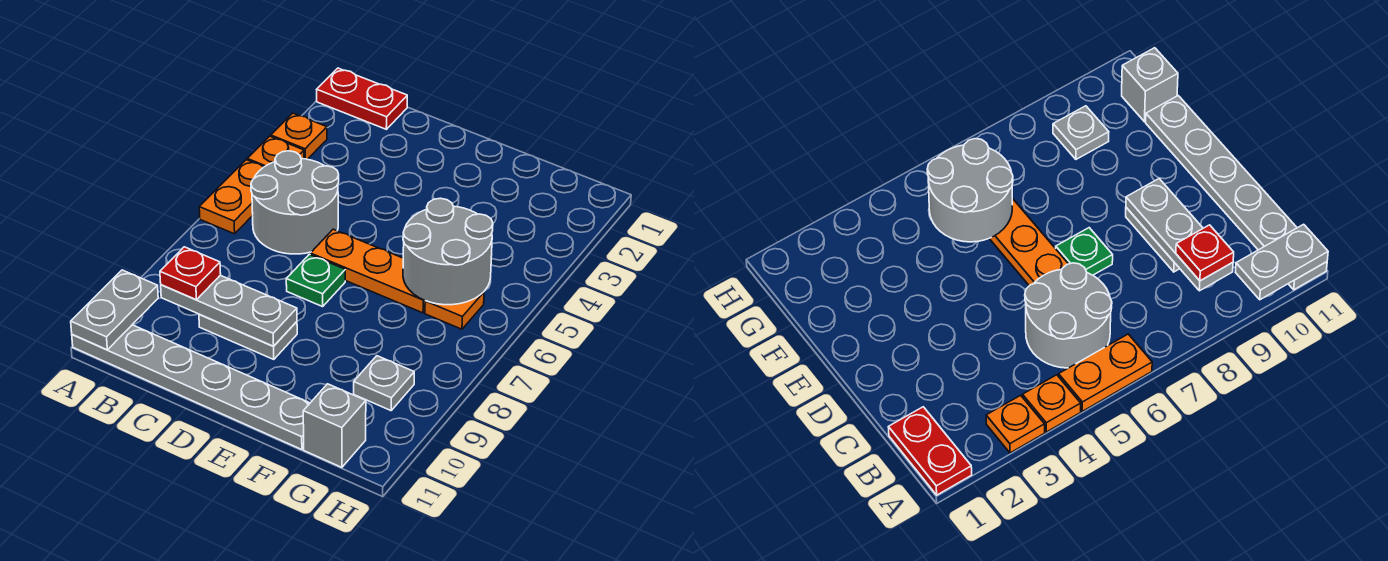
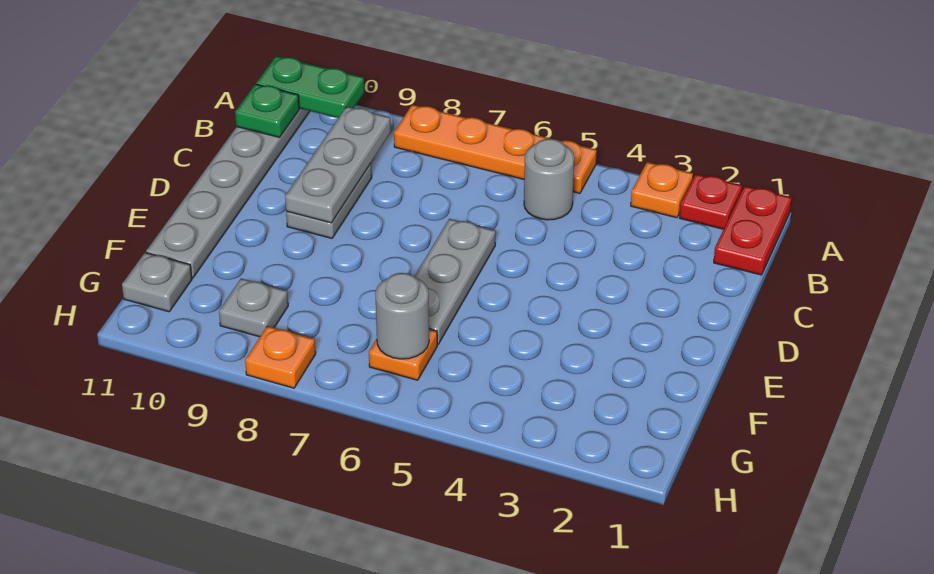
orange plate A4 level 1 -> orange plate H8 level 1
orange plate A5:A6 level 1 -> orange plate A5:A8 level 1
grey plate A10:A11 level 2 -> green plate A10:A11 level 2
grey round brick B5:C6 level 1 -> grey round brick B5 level 1
red plate B9 level 3 -> red plate A2 level 1
orange plate D6:F6 level 1 -> grey plate D6:F6 level 1
green plate D7 level 1 -> green plate B11 level 2
grey round brick F5:G6 level 2 -> grey round brick G6 level 2
grey brick G11 level 1 -> grey plate G11 level 1

